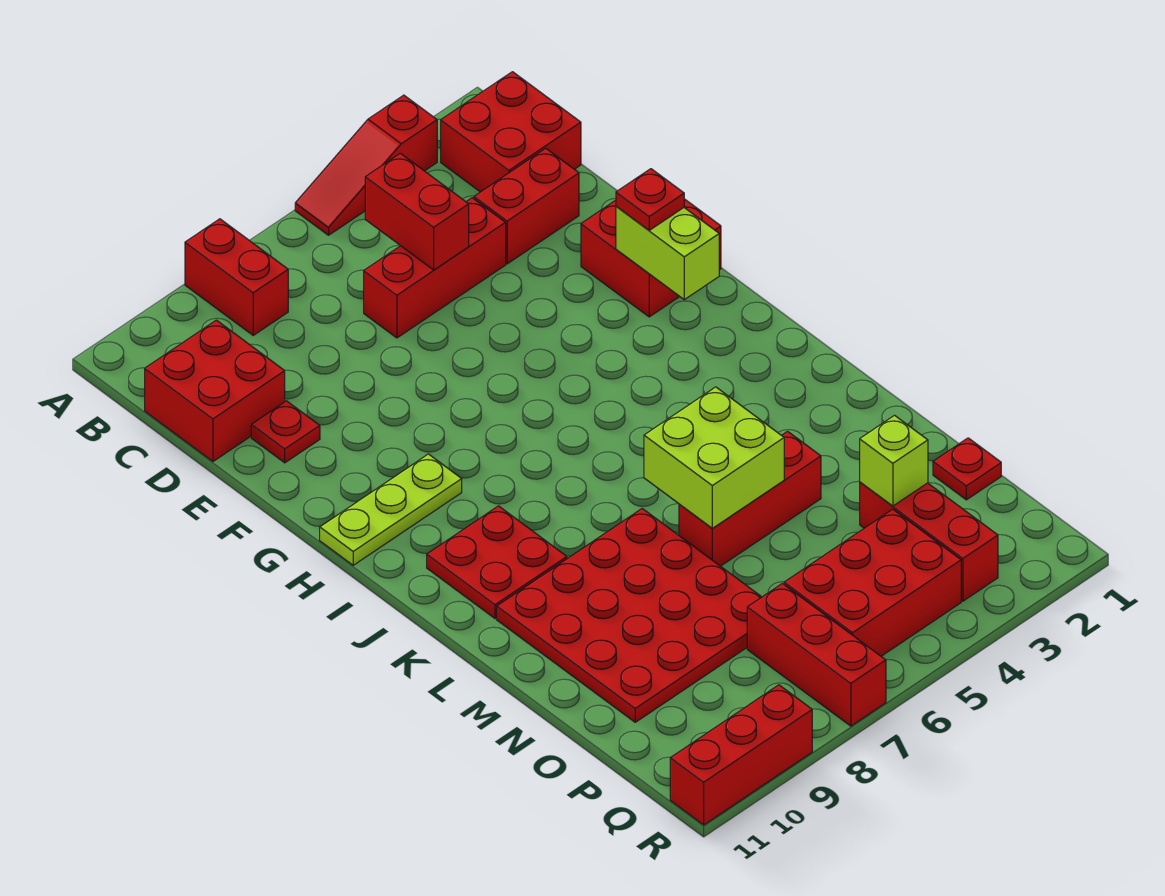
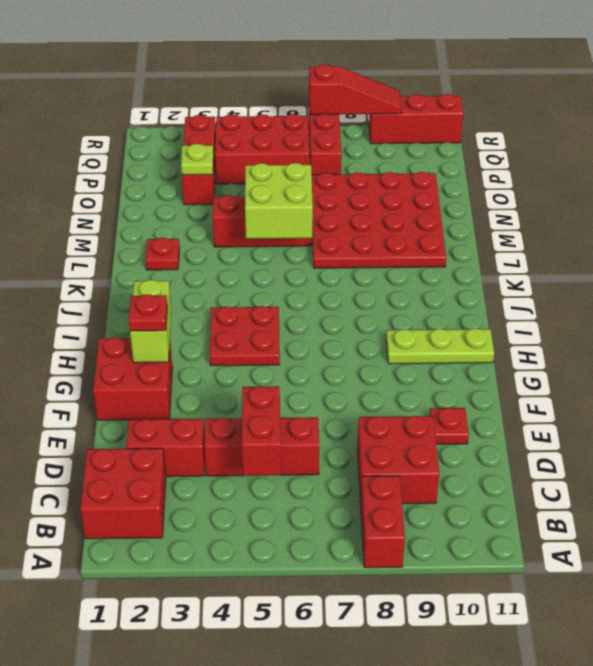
red slope A3:A5 level 1 top 3 -> red slope R7:R9 level 2 top 7
red brick C10:D11 level 1 -> red brick C8:D9 level 1
red plate J9:K10 level 1 -> red plate H4:I5 level 1
red plate O1 level 1 -> red plate L2 level 1
lime brick O3 level 2 -> lime plate O3 level 2

